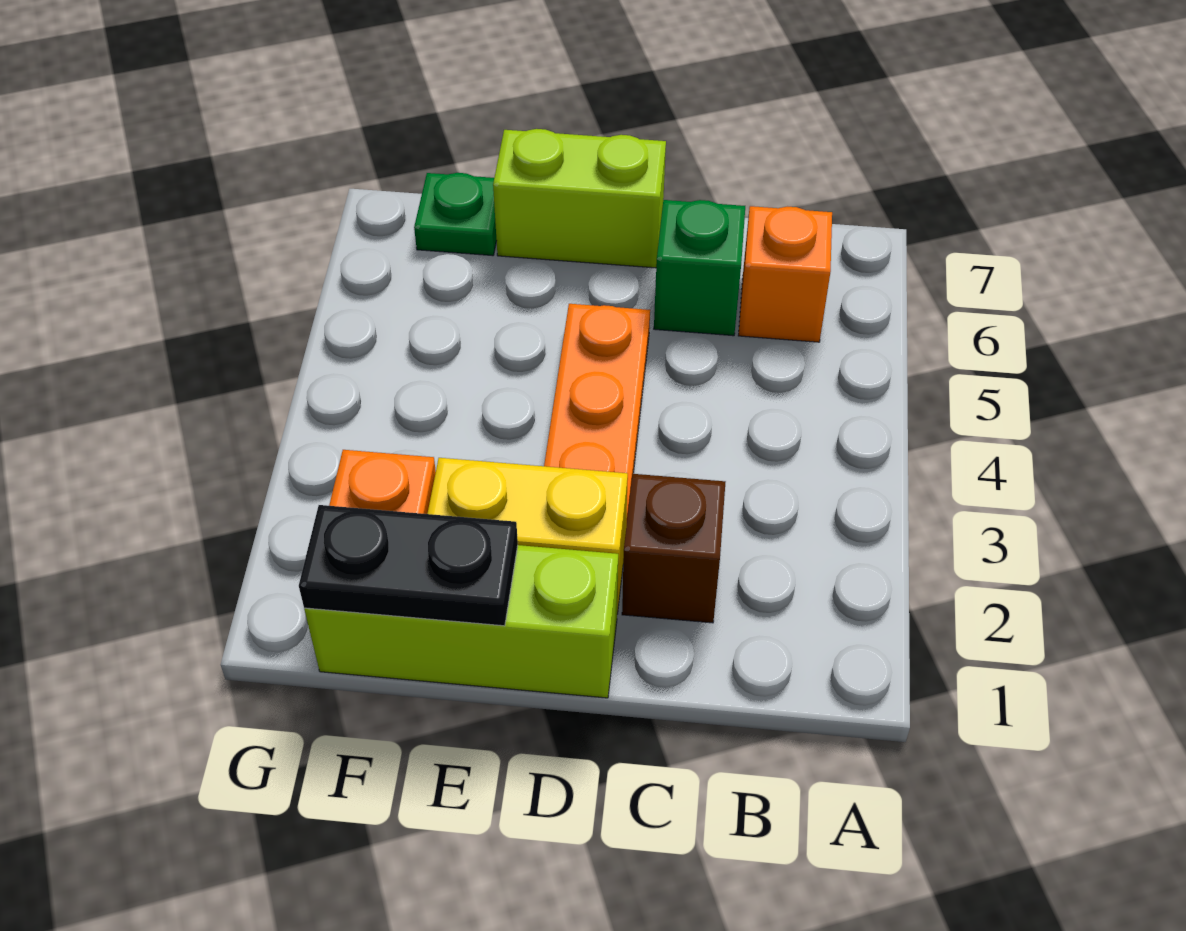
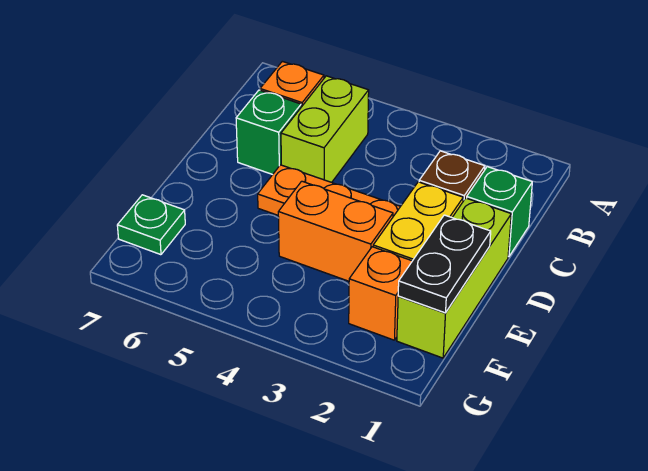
none -> green brick C1 level 1
lime brick D7:E7 level 1 -> lime brick B5:C5 level 1
none -> orange brick E3:E4 level 1

